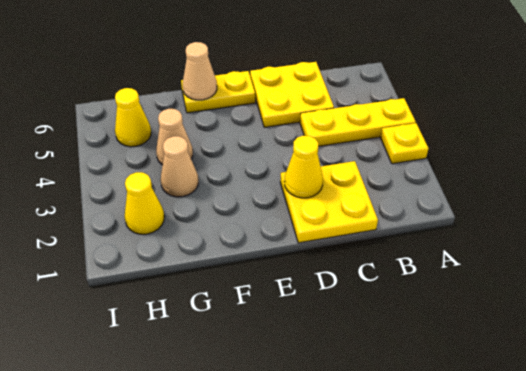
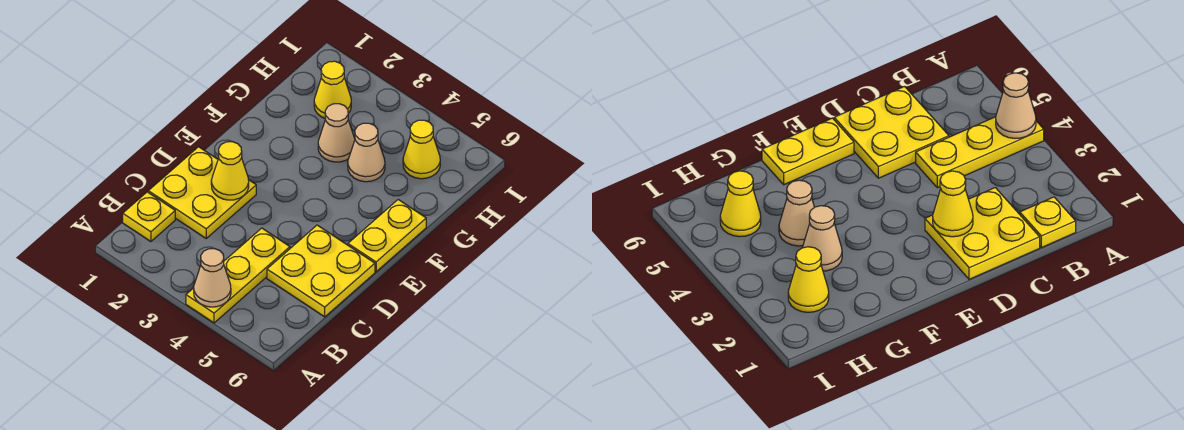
yellow plate A3 level 1 -> yellow plate B1 level 1
tan cone F6 level 2 -> tan cone A4 level 2

